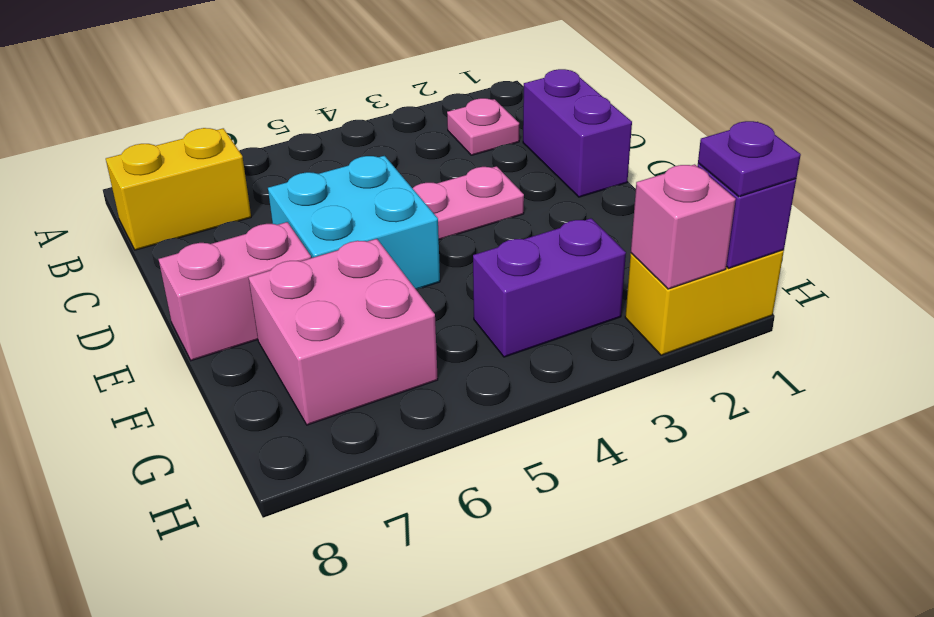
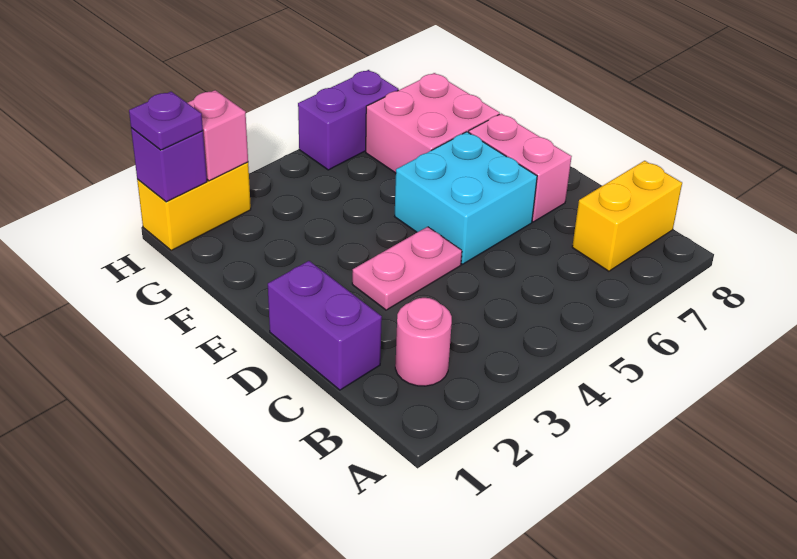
pink plate B2 level 1 -> pink round brick B2 level 1
pink brick E7:E8 level 1 -> pink brick D7:E7 level 1
purple brick G3:G4 level 1 -> purple brick H5:H6 level 1

